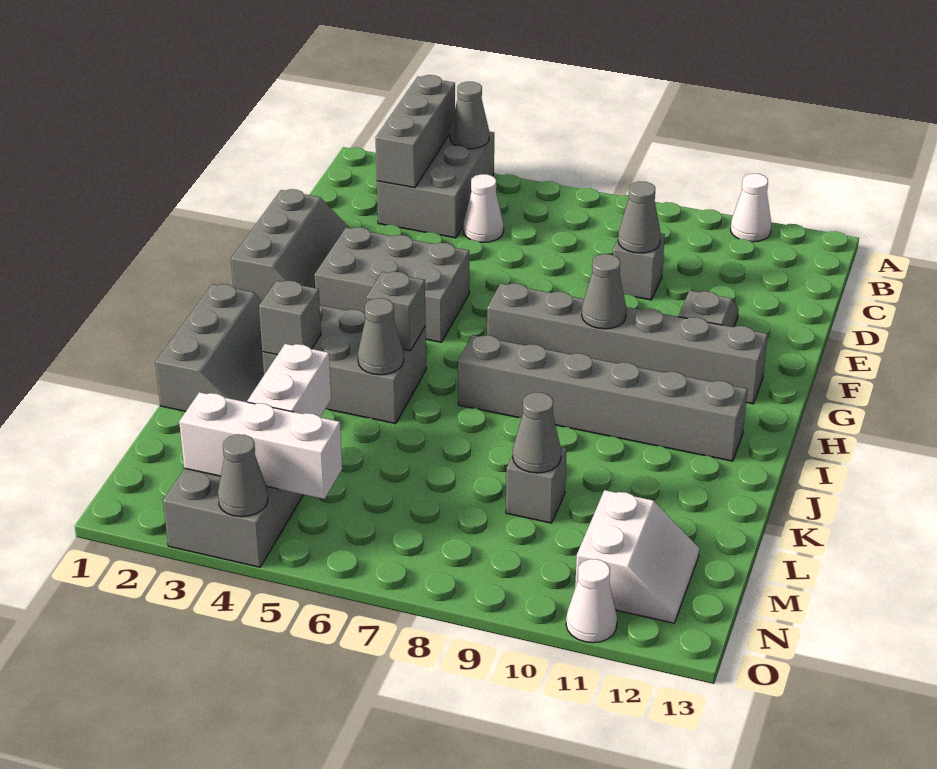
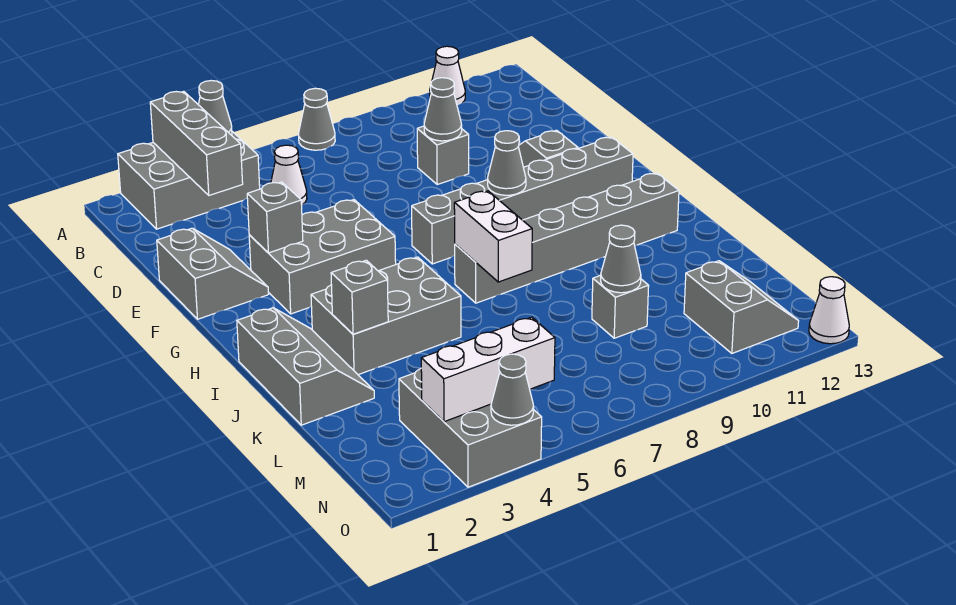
grey brick A3:C4 level 1 -> grey brick A2:B4 level 1
grey slope E1:G2 level 1 top 1 -> grey slope E1:F2 level 1 top 1
grey brick I5 level 2 -> grey brick F3 level 2
grey cone J5 level 2 -> grey cone A7 level 1
white brick L4:M4 level 2 -> white brick I7:J7 level 2
white slope M11:N12 level 1 top 11 -> grey slope M11:N12 level 1 top 11
white cone O11 level 1 -> white cone O13 level 1

